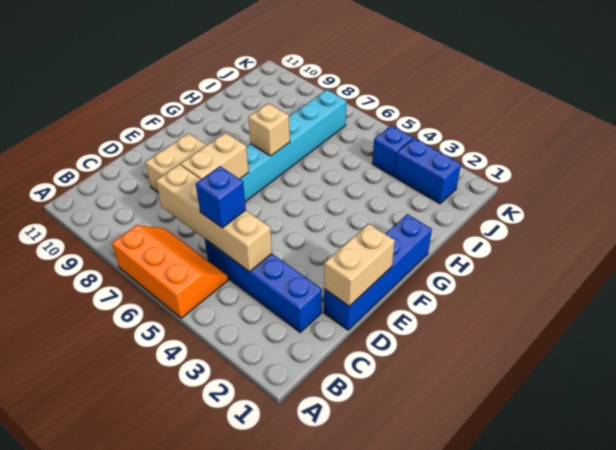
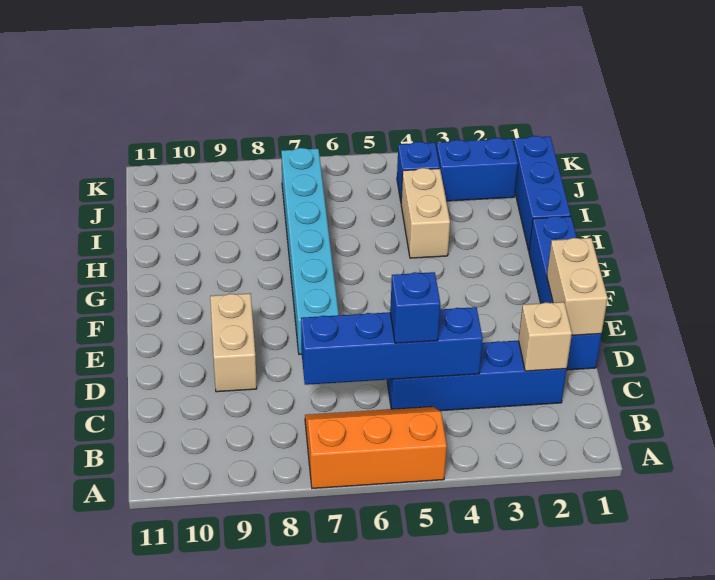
tan brick C4:C7 level 2 -> blue brick C4:C7 level 2
tan brick D7:E7 level 2 -> tan brick H4:I4 level 1
tan brick G7 level 2 -> tan brick C2 level 2
none -> blue brick H1:J1 level 1

